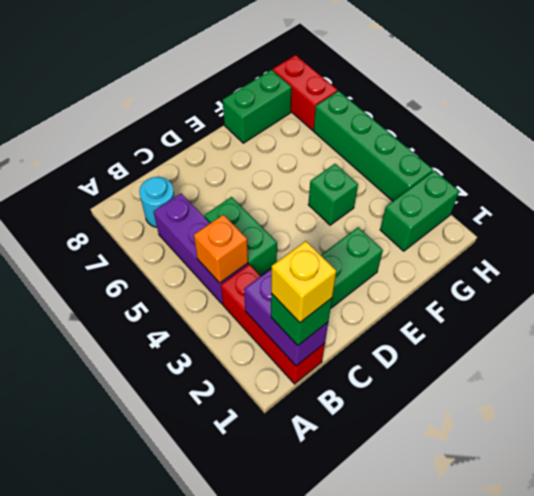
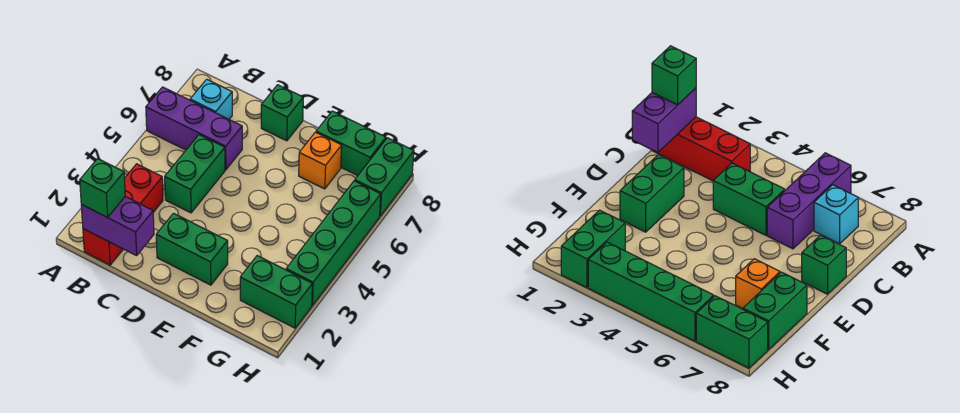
purple brick B1:B2 level 2 -> purple brick B1:C1 level 2
yellow brick B1 level 4 -> none
purple brick B4:B6 level 1 -> purple brick A6:C6 level 1
orange brick B4 level 2 -> orange brick F7 level 1
cyan round brick B7 level 1 -> cyan brick B7 level 1
green brick F4 level 1 -> green brick D8 level 1
red brick H7:H8 level 1 -> green brick H7:H8 level 1

